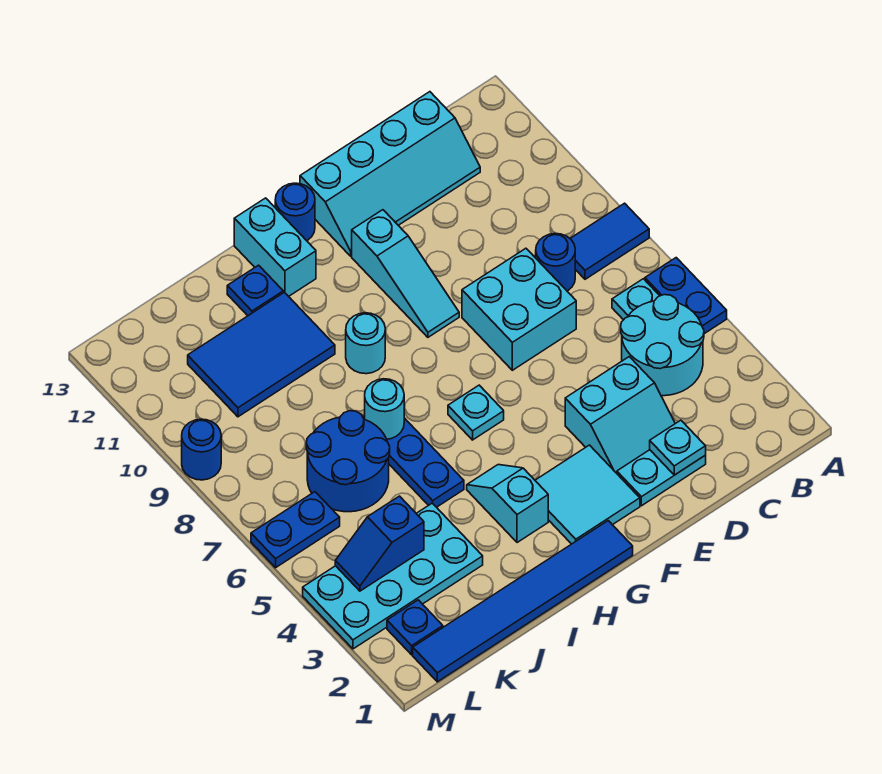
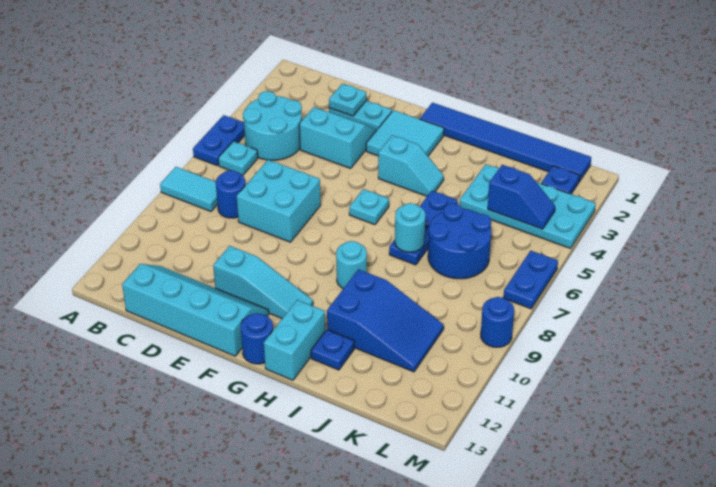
blue tile A8:B8 level 1 -> cyan tile A8:B8 level 1
cyan slope F9:F11 level 1 top 11 -> cyan slope E11:G11 level 1 top E
cyan slope H3:H4 level 1 top 3 -> cyan slope G4:H4 level 1 top G
blue tile I10:K11 level 1 -> blue slope I10:K11 level 1 top I
blue plate L6:M6 level 1 -> blue plate M6:M7 level 1

